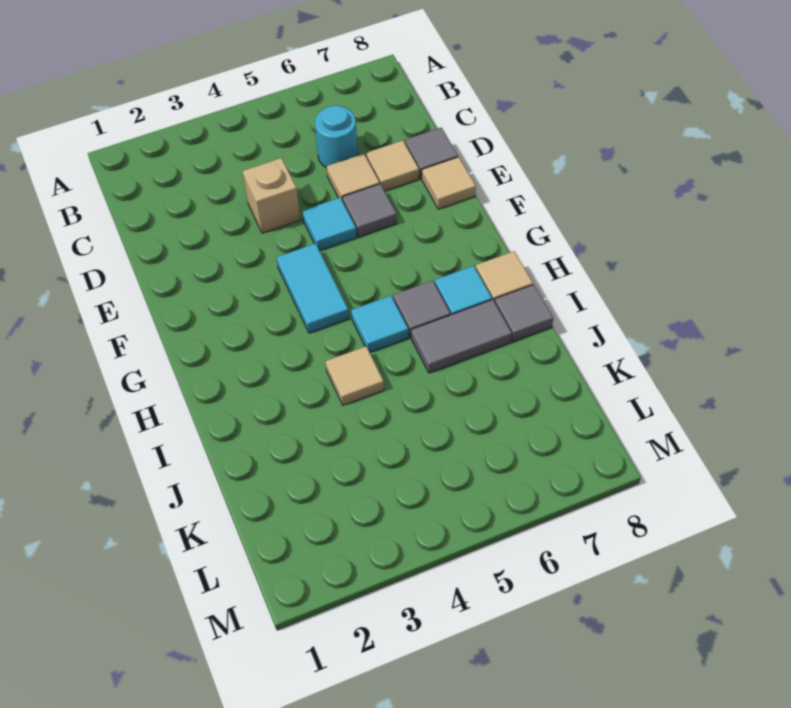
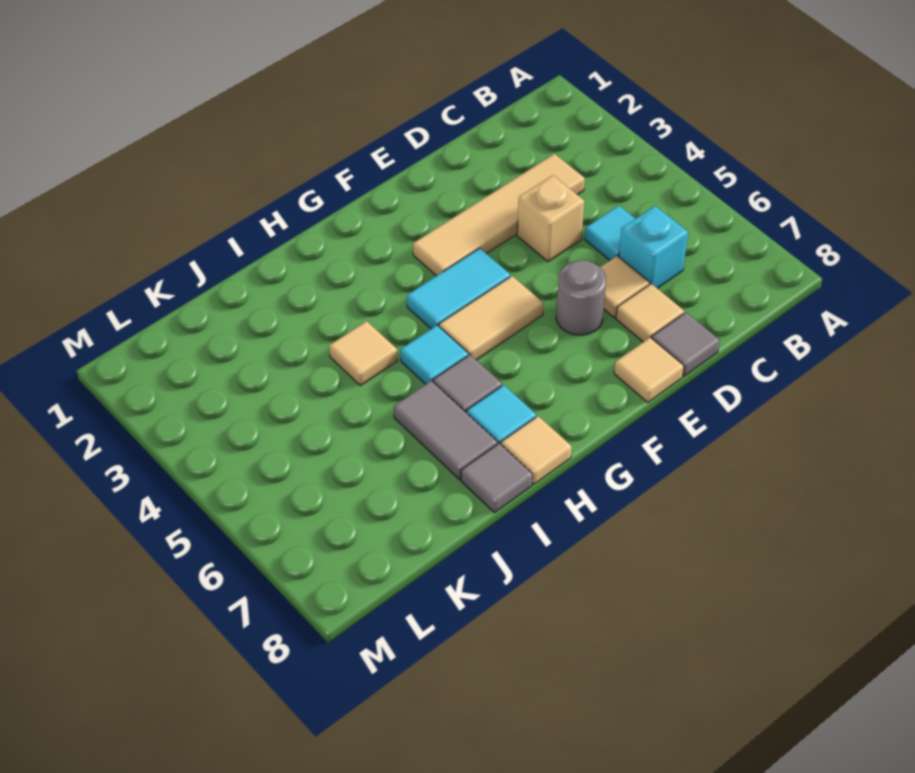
none -> tan tile C3:F3 level 1
cyan round brick C6 level 1 -> cyan brick C6 level 1
cyan tile E5 level 1 -> cyan tile C5 level 1
grey tile E6 level 1 -> grey round brick E6 level 1
none -> tan tile F5:G5 level 1

